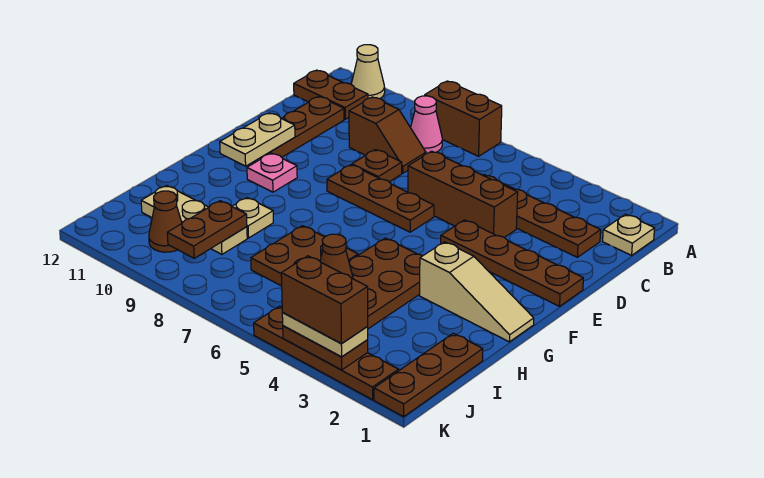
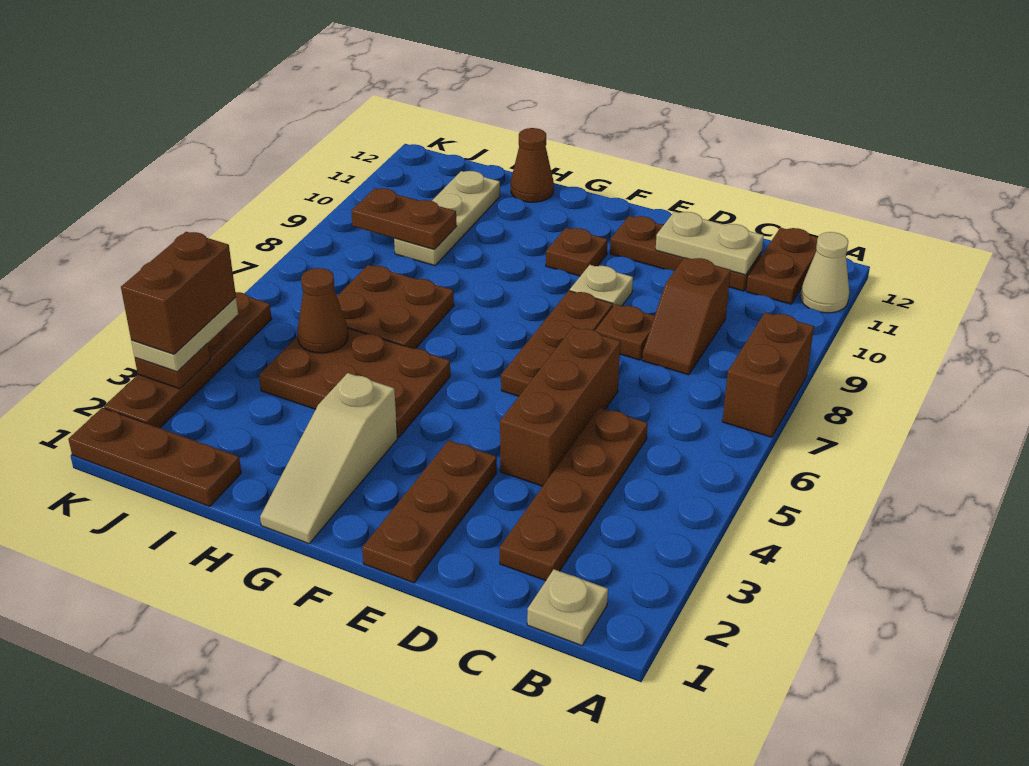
pink cone B8 level 1 -> none
brown plate E1:E4 level 1 -> brown plate E1:E3 level 1
tan plate E11:F11 level 2 -> tan plate C11:D11 level 2
pink plate F10 level 1 -> brown plate F10 level 1
tan plate H9 level 1 -> tan plate E9 level 1
brown cone J10 level 1 -> brown cone H12 level 1
brown plate K3:K4 level 2 -> brown plate K3 level 2

